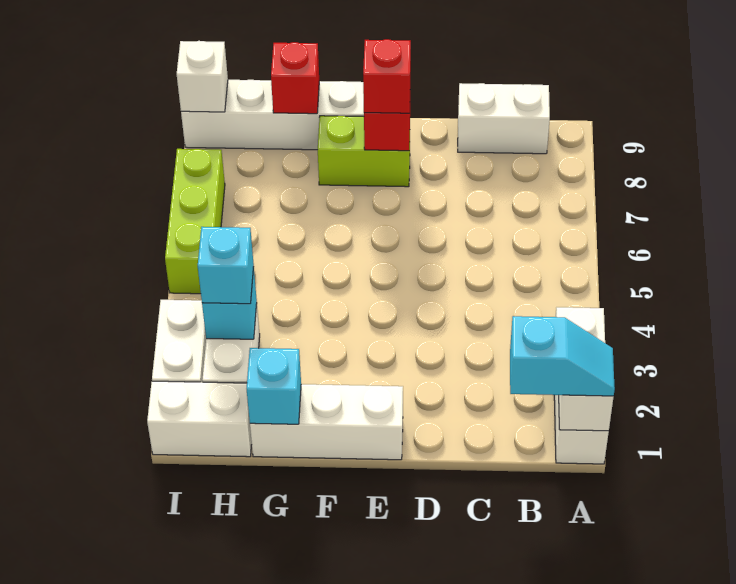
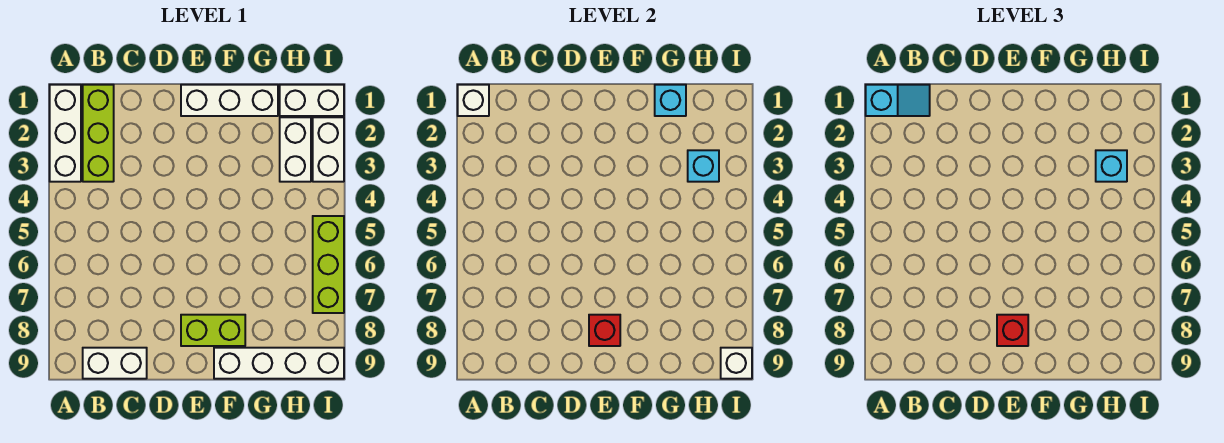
cyan slope A1:B1 level 3 top B -> cyan slope A1:B1 level 3 top A
none -> lime brick B1:B3 level 1
red brick G9 level 2 -> none

